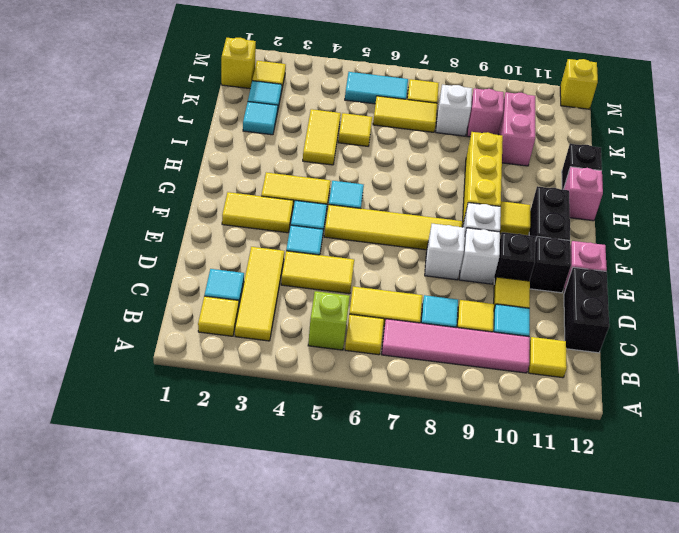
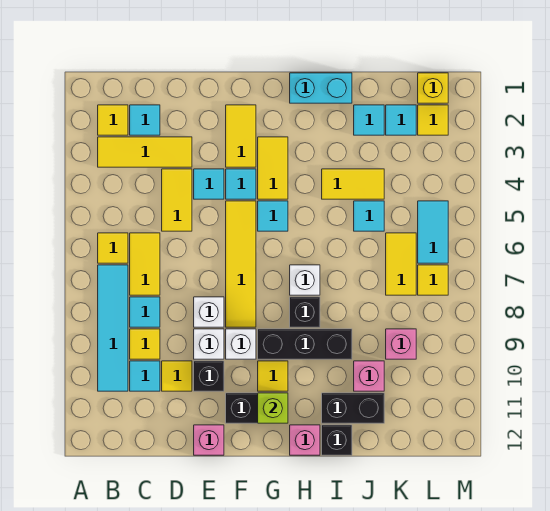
lime brick B5 level 1 -> lime brick G11 level 2
pink tile B7:B10 level 1 -> cyan tile B7:B10 level 1
yellow tile B11 level 1 -> none
black brick C12:D12 level 1 -> black brick I11:J11 level 1
black brick E11 level 1 -> black brick H8 level 1
yellow brick G9:I9 level 1 -> black brick G9:I9 level 1
none -> cyan brick H1:I1 level 1
yellow tile J5 level 1 -> cyan tile J5 level 1
pink brick J10:K10 level 1 -> pink brick J10 level 1
white brick K8 level 1 -> white brick H7 level 1
yellow brick M12 level 1 -> none

